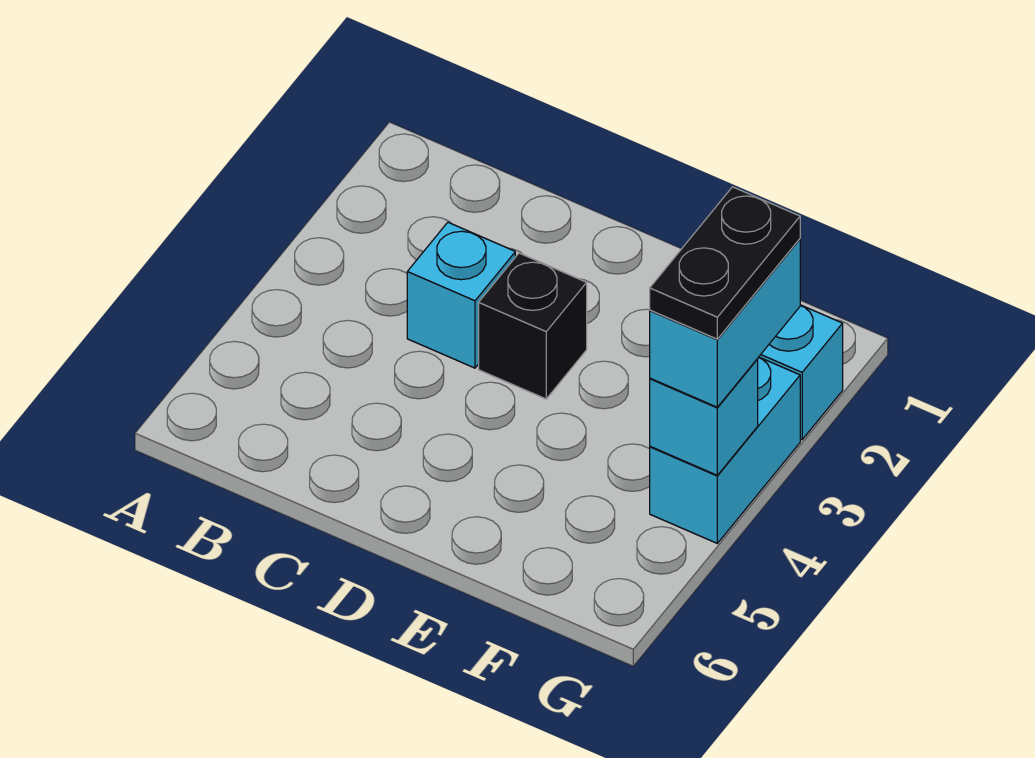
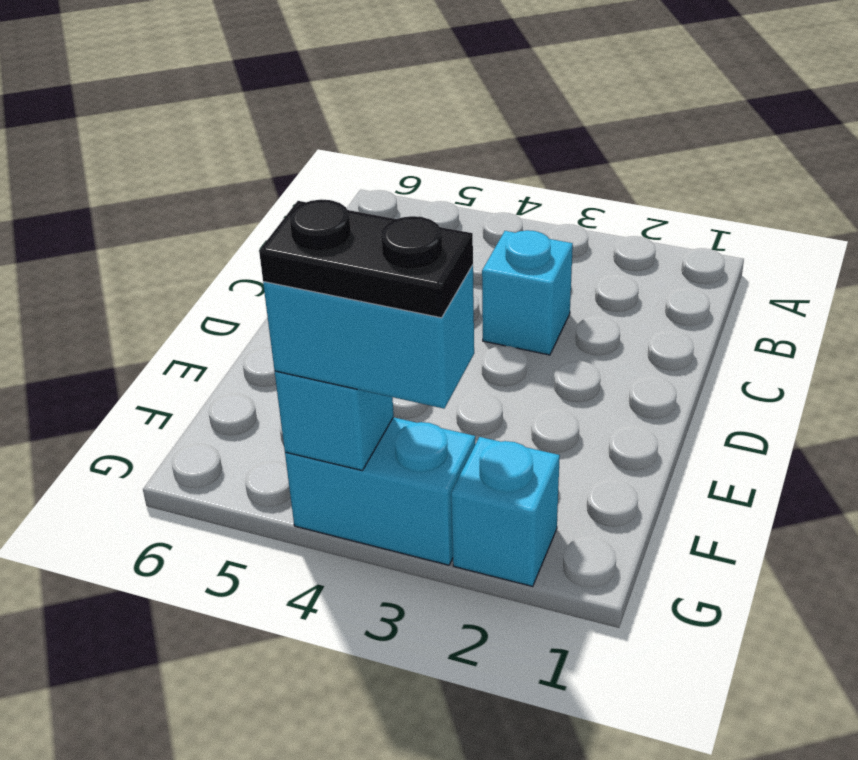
black brick D3 level 1 -> none

